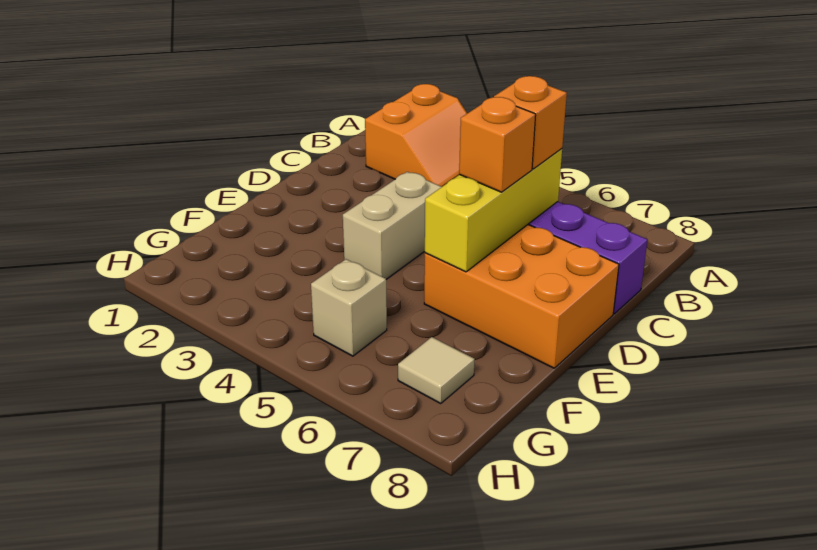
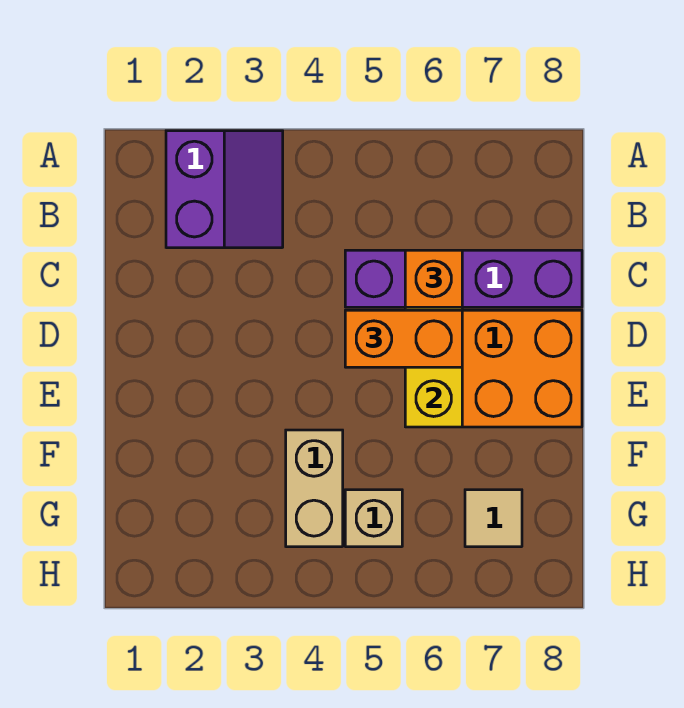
orange slope A2:B3 level 1 top 2 -> purple slope A2:B3 level 1 top 2
tan brick D4:E4 level 1 -> tan brick F4:G4 level 1
orange brick D6 level 3 -> orange brick D5:D6 level 3

